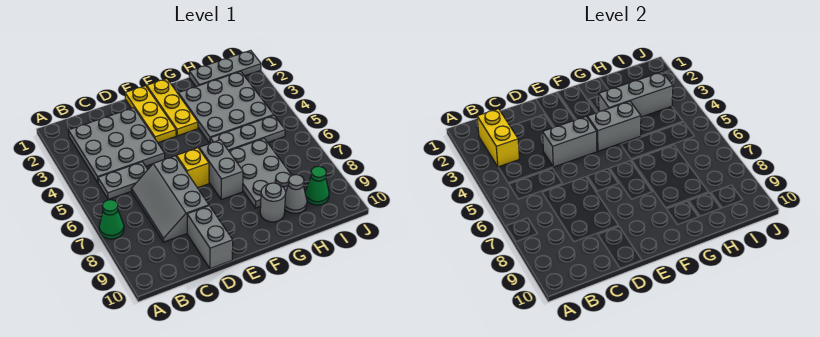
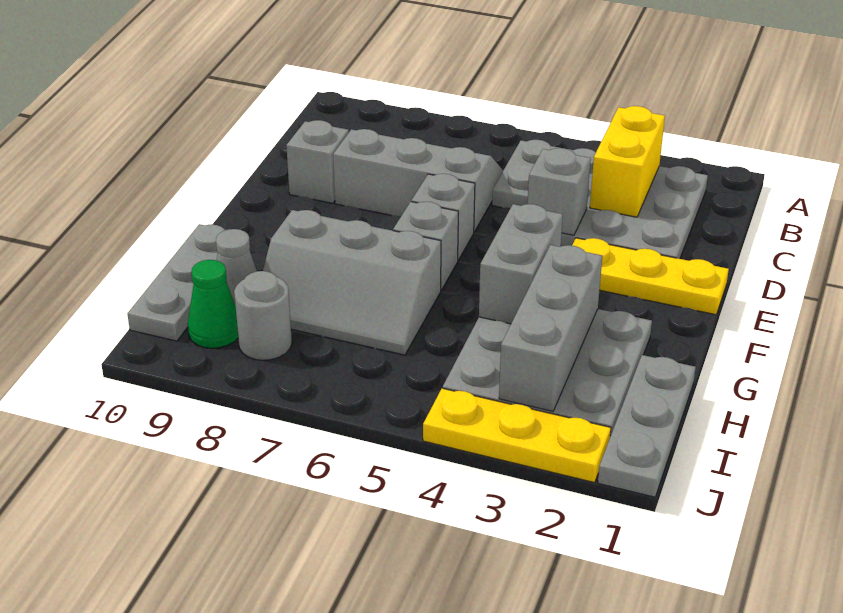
green cone A7 level 1 -> none
yellow brick B2:B3 level 2 -> yellow brick B3:C3 level 2
grey brick D4:E4 level 2 -> grey brick D4 level 2
grey brick D9:D10 level 1 -> grey brick D9 level 1
yellow brick E6 level 1 -> grey brick E6 level 1
yellow plate F1:F3 level 1 -> yellow plate J2:J4 level 1
grey brick F6:F7 level 1 -> grey brick F6 level 1
grey plate G5:I5 level 1 -> grey plate G10:I10 level 1
grey plate G6:H8 level 1 -> grey slope G6:H8 level 1 top G
grey round brick G9 level 1 -> grey round brick I8 level 1

